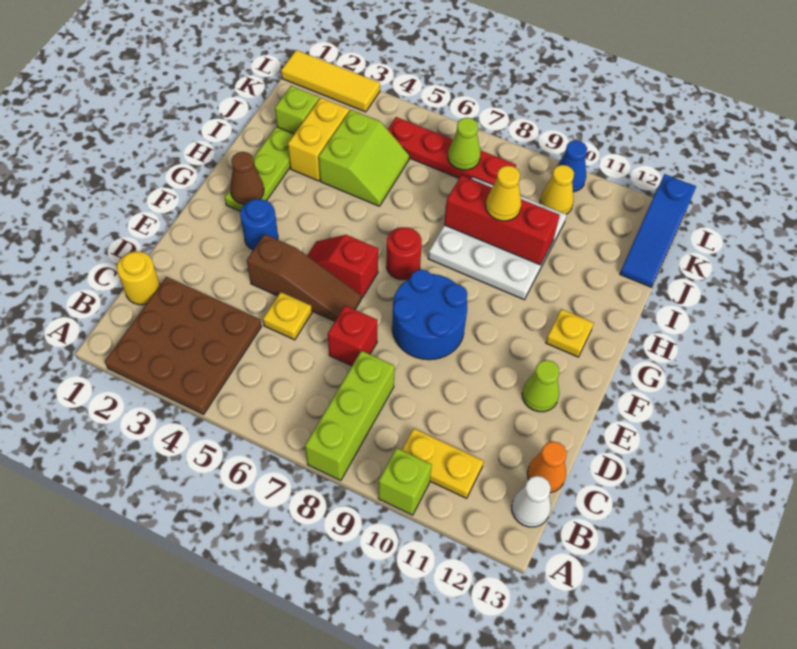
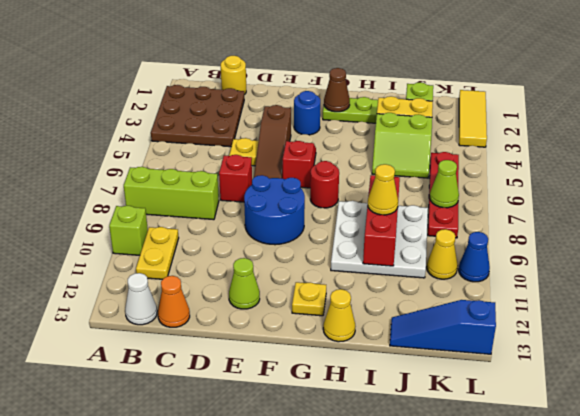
none -> yellow cone H13 level 1

